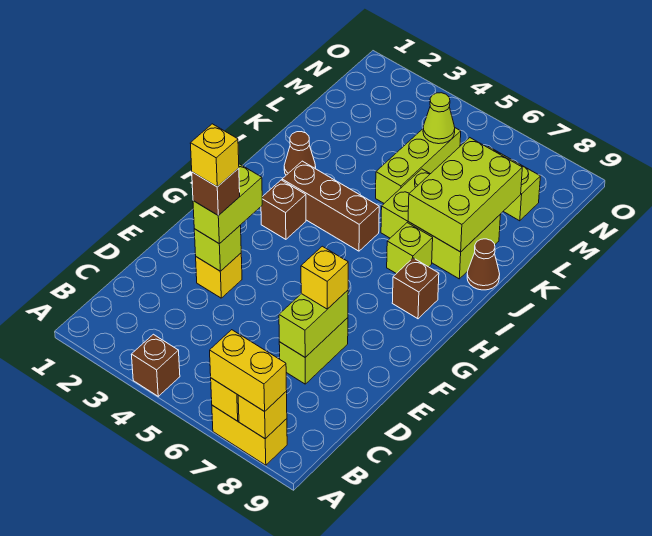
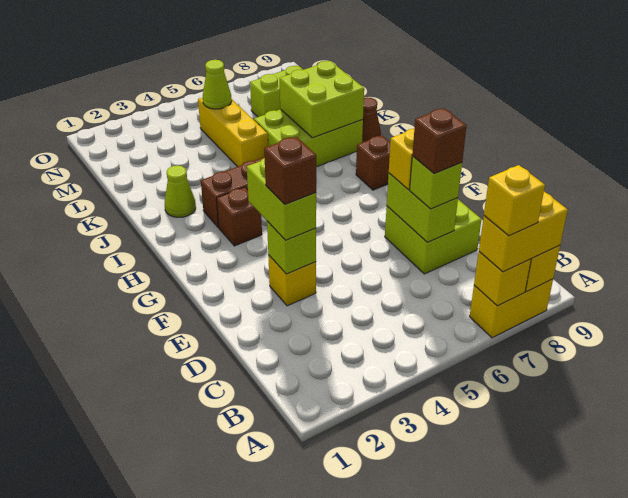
brown brick A4 level 1 -> brown brick D7 level 4
lime brick D7:E7 level 1 -> lime brick D7:E8 level 1
yellow brick E3 level 5 -> yellow brick A7 level 4
lime brick I7 level 1 -> lime brick D7 level 3
brown cone J2 level 1 -> lime cone J2 level 1
lime brick J7:L8 level 2 -> lime brick J7:K8 level 2
lime brick K5:M5 level 1 -> yellow brick K5:M5 level 1

